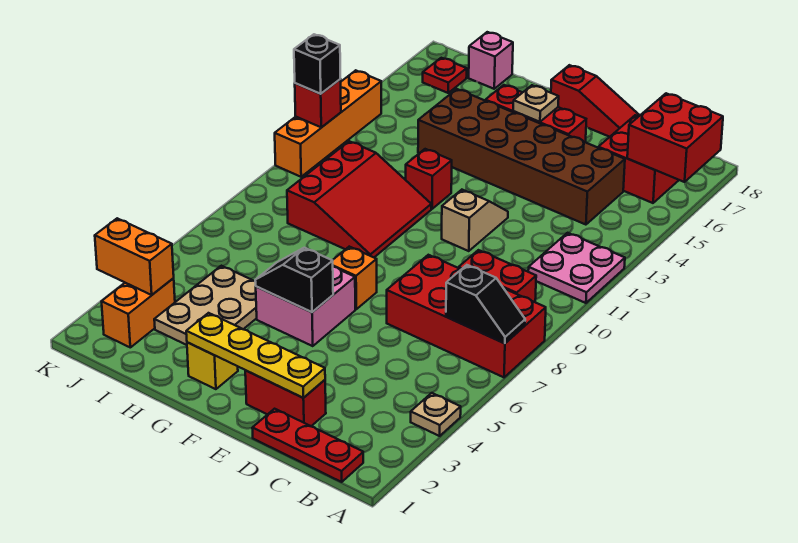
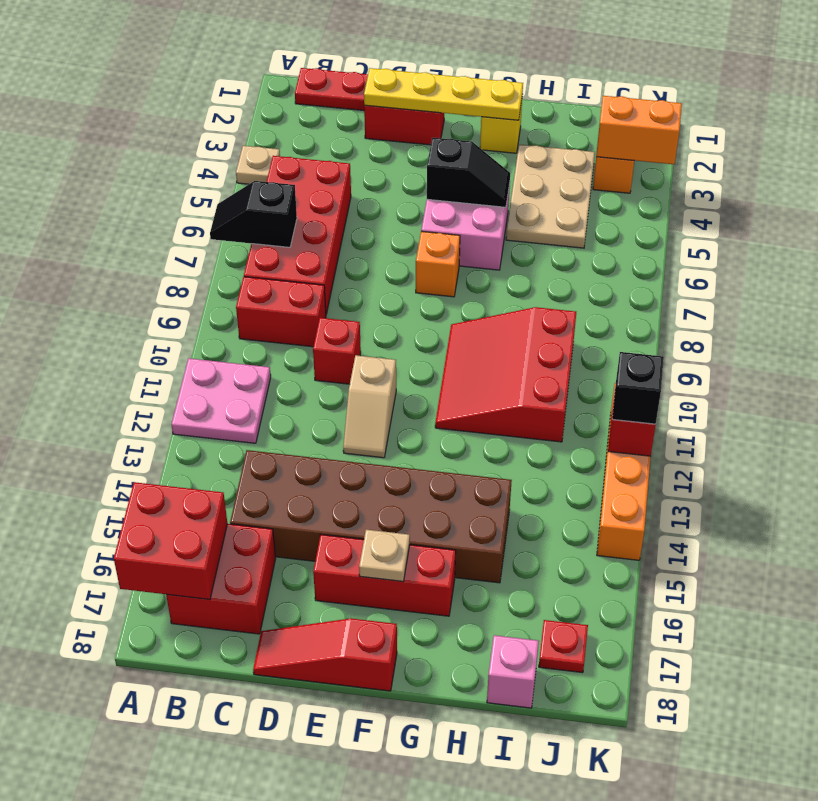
red brick A7:D8 level 1 -> red brick B5:C8 level 1
red brick G12 level 1 -> red brick D10 level 1

